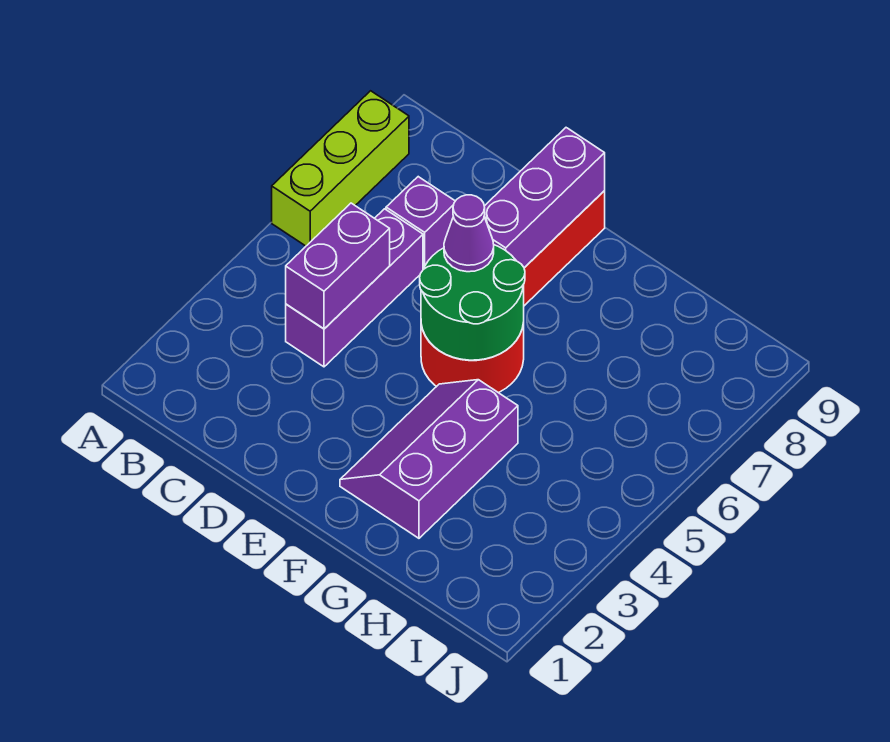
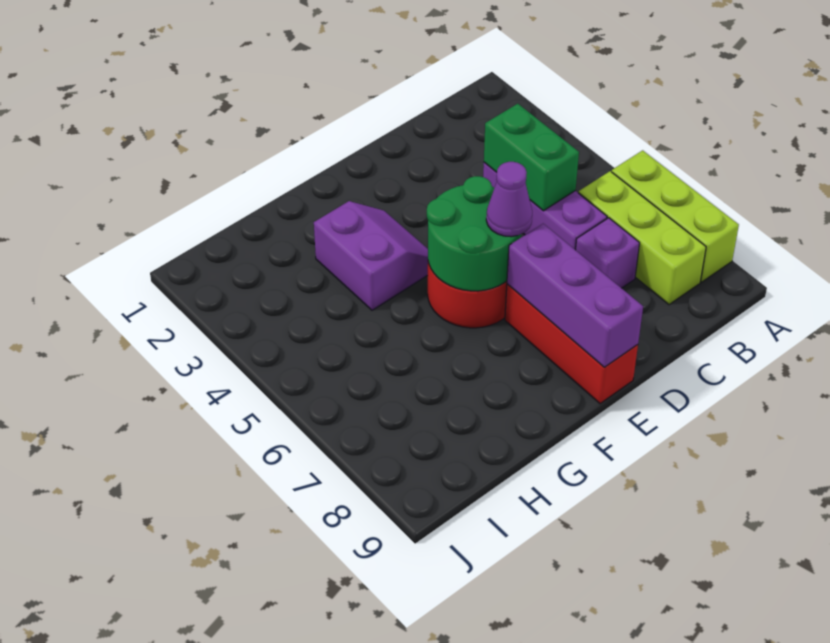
none -> lime brick B6:B8 level 1
purple brick C4:C5 level 2 -> green brick C4:C5 level 2
purple slope F2:G4 level 1 top G -> purple slope F3:G4 level 1 top G

